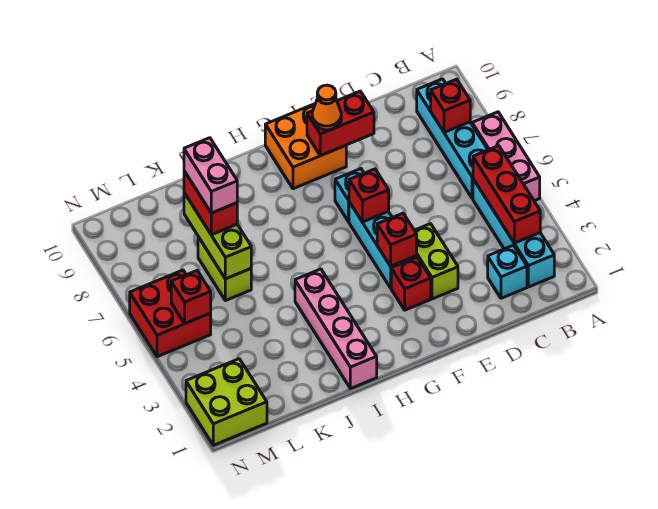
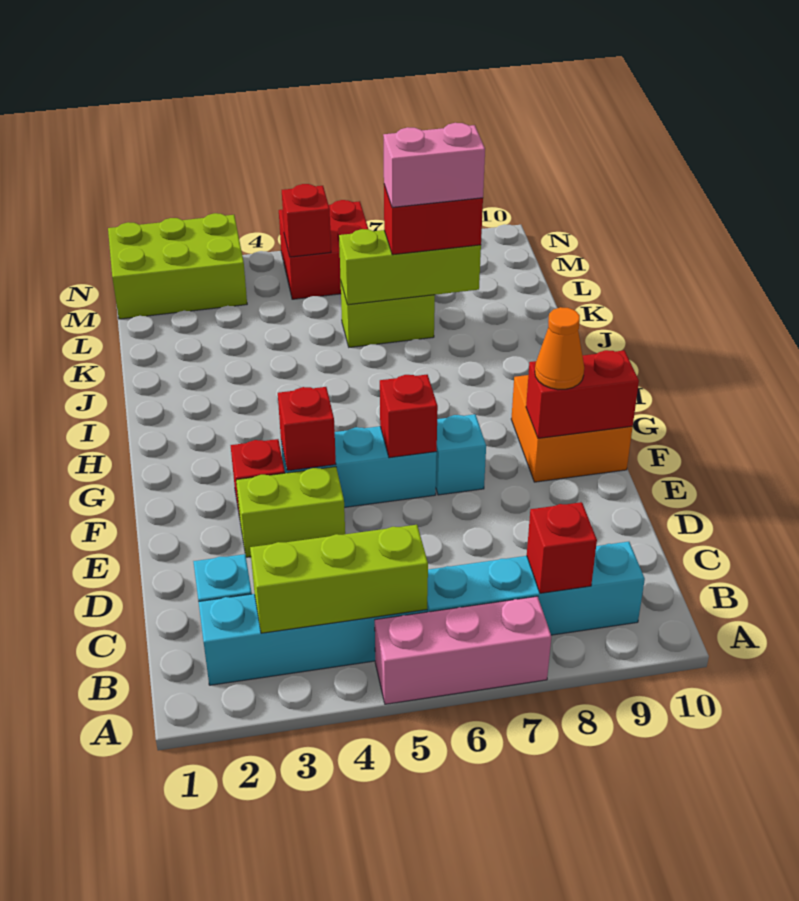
red brick B3:B5 level 2 -> lime brick B3:B5 level 2
red brick E9:F9 level 2 -> red brick F9:F10 level 2
pink brick I1:I4 level 1 -> none
lime brick M1:N2 level 1 -> lime brick M1:N3 level 1

